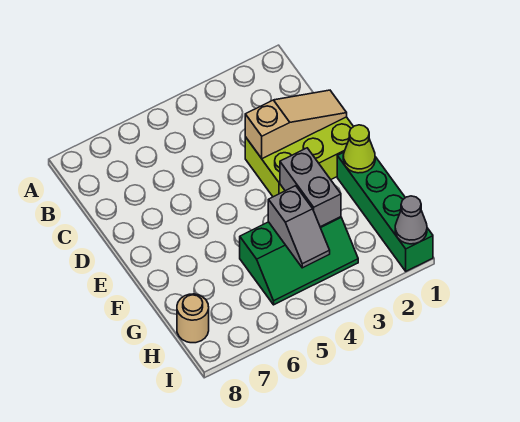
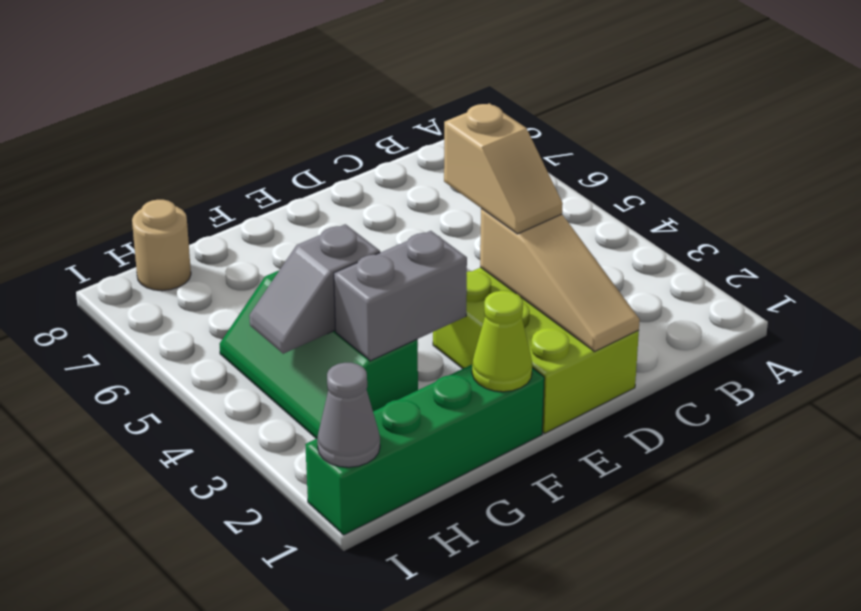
none -> tan slope D3:D4 level 3 top 4

